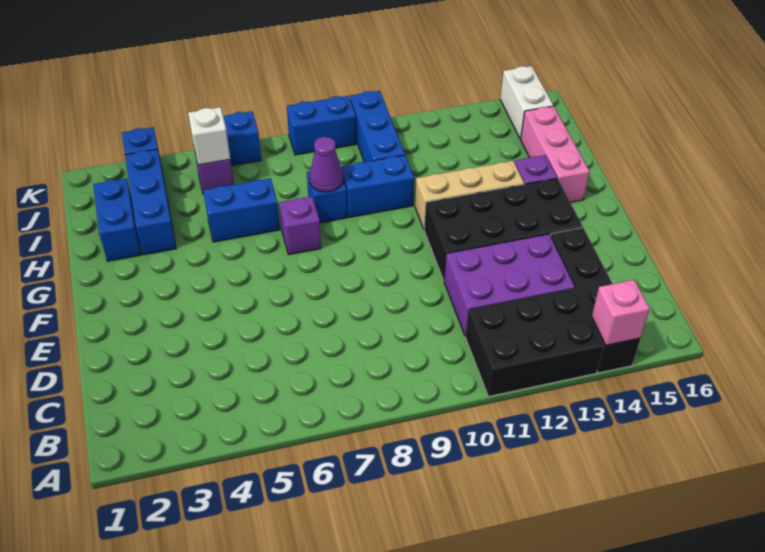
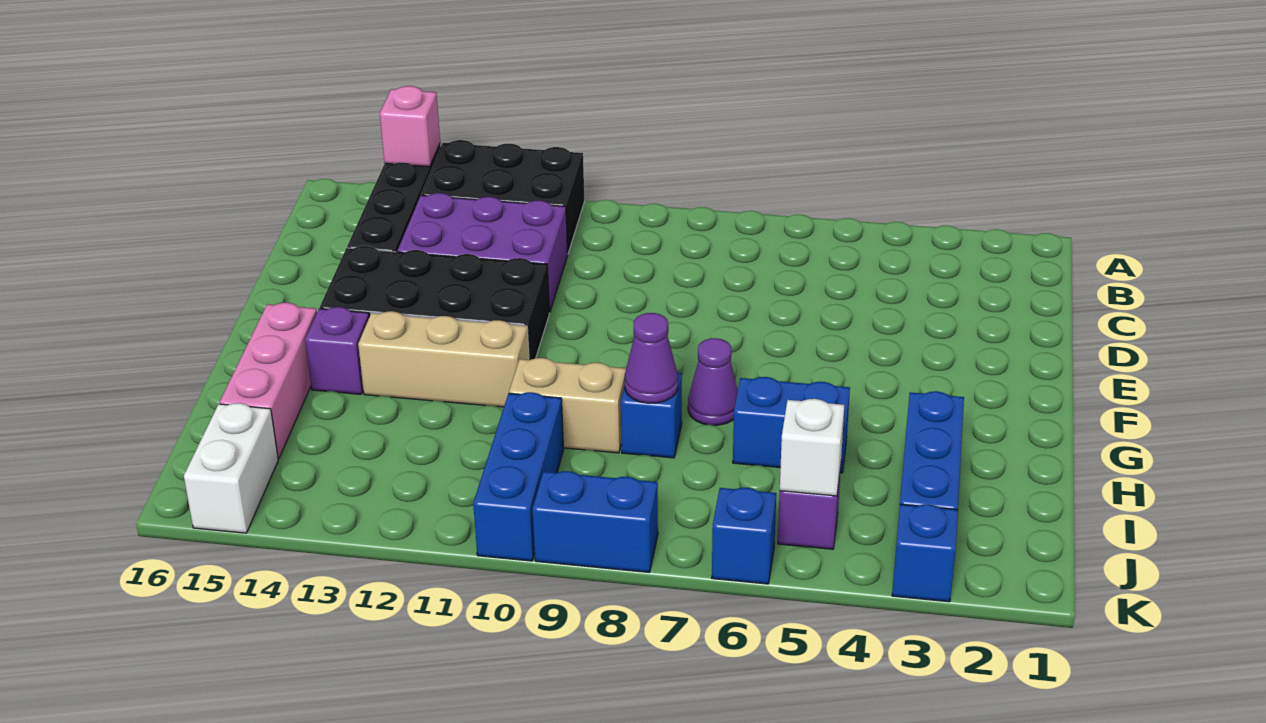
purple brick G7 level 1 -> purple cone G7 level 1
blue brick H2:I2 level 1 -> none
blue brick H9:H10 level 1 -> tan brick H9:H10 level 1

